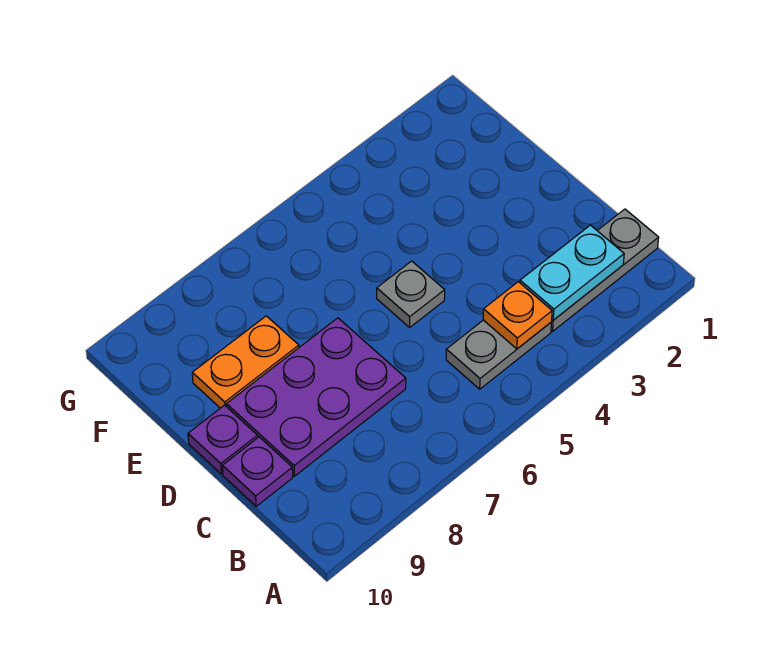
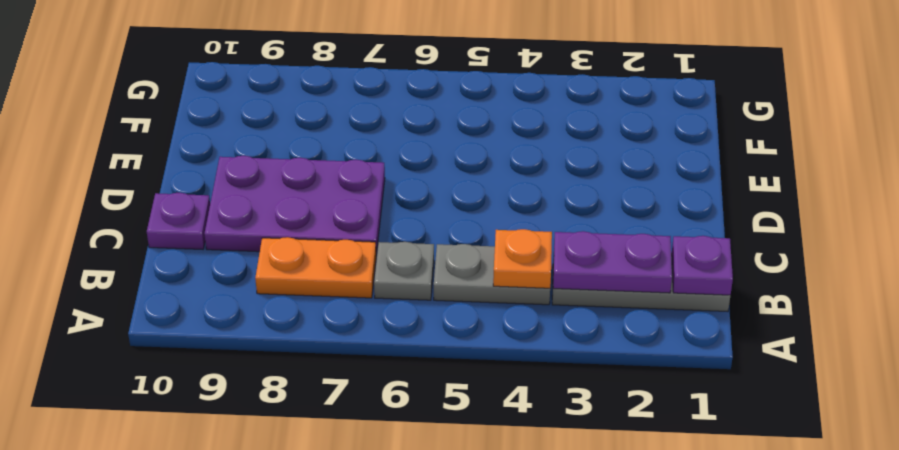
cyan plate B2:B3 level 2 -> purple plate B2:B3 level 2
grey plate D5 level 1 -> grey plate B6 level 1
purple plate D10 level 1 -> purple plate B1 level 2
orange plate E8:E9 level 1 -> orange plate B7:B8 level 1

